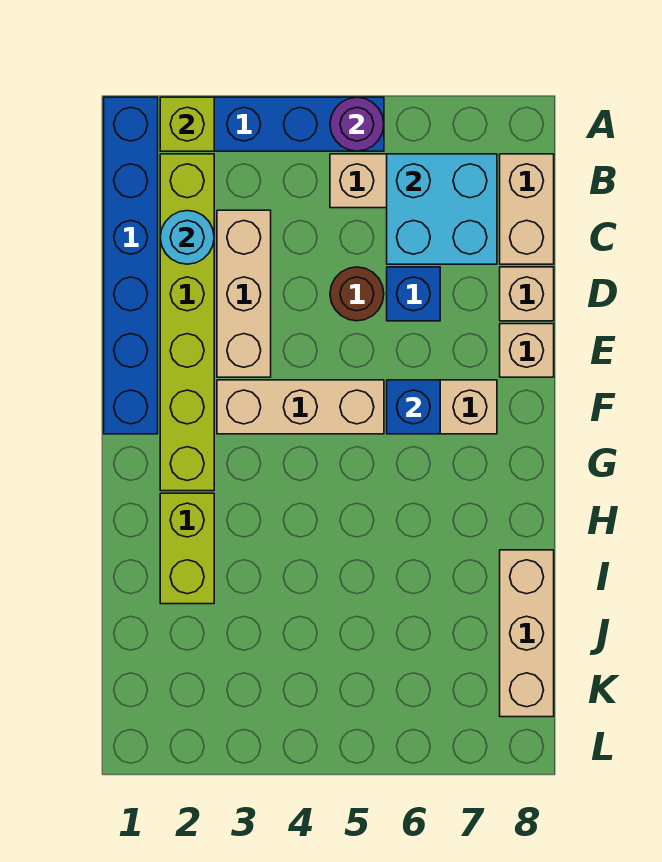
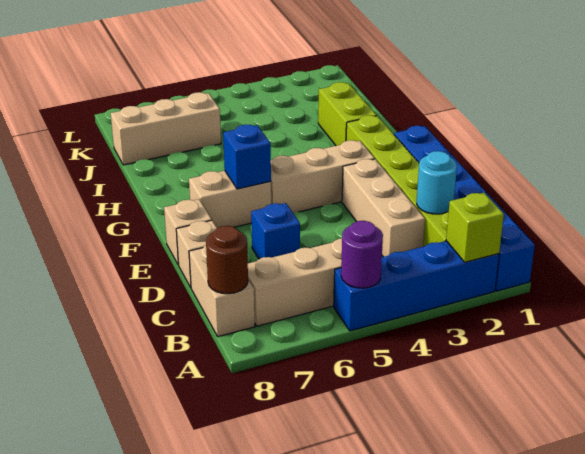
cyan brick B6:C7 level 2 -> none
brown round brick D5 level 1 -> brown round brick B8 level 2
tan brick I8:K8 level 1 -> tan brick J6:J8 level 1

